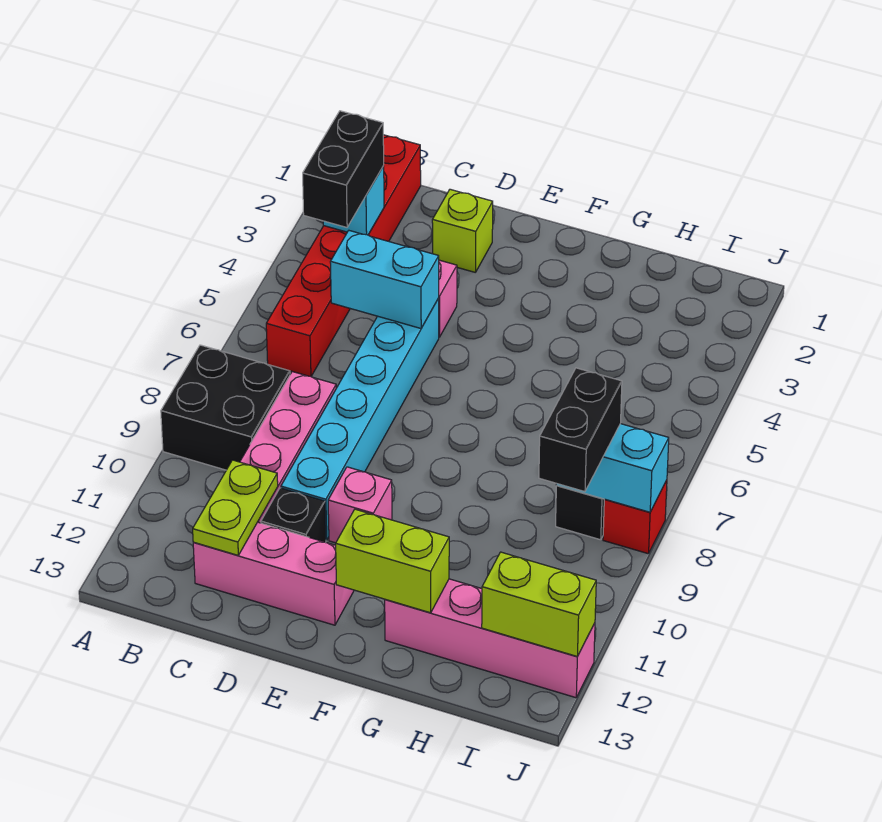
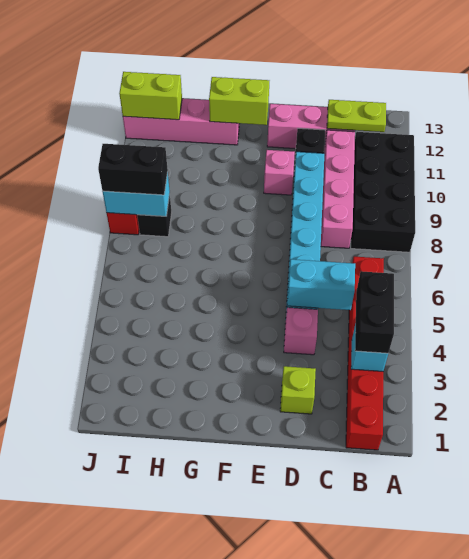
black brick A8:B9 level 1 -> black brick A8:B11 level 1
lime plate C11:C12 level 2 -> lime plate B12:C12 level 2
black brick I8:I9 level 3 -> black brick I8:J8 level 3

